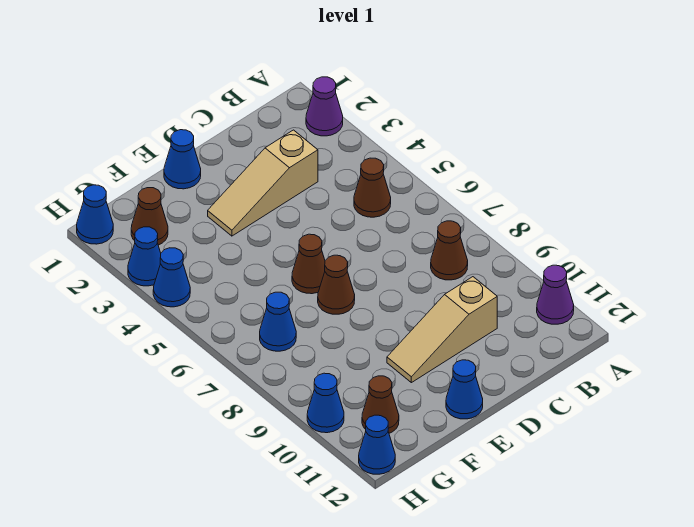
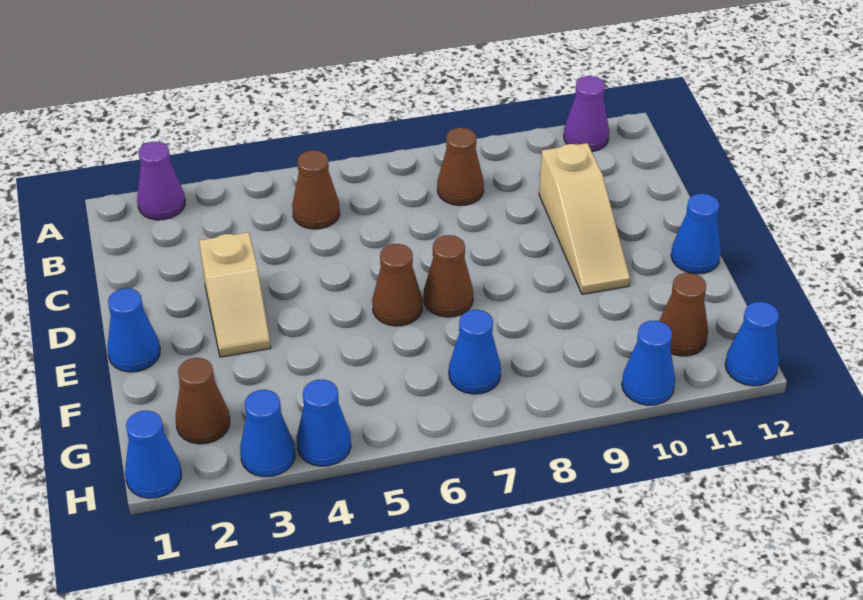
tan slope C3:E3 level 1 top C -> tan slope D3:E3 level 1 top D

